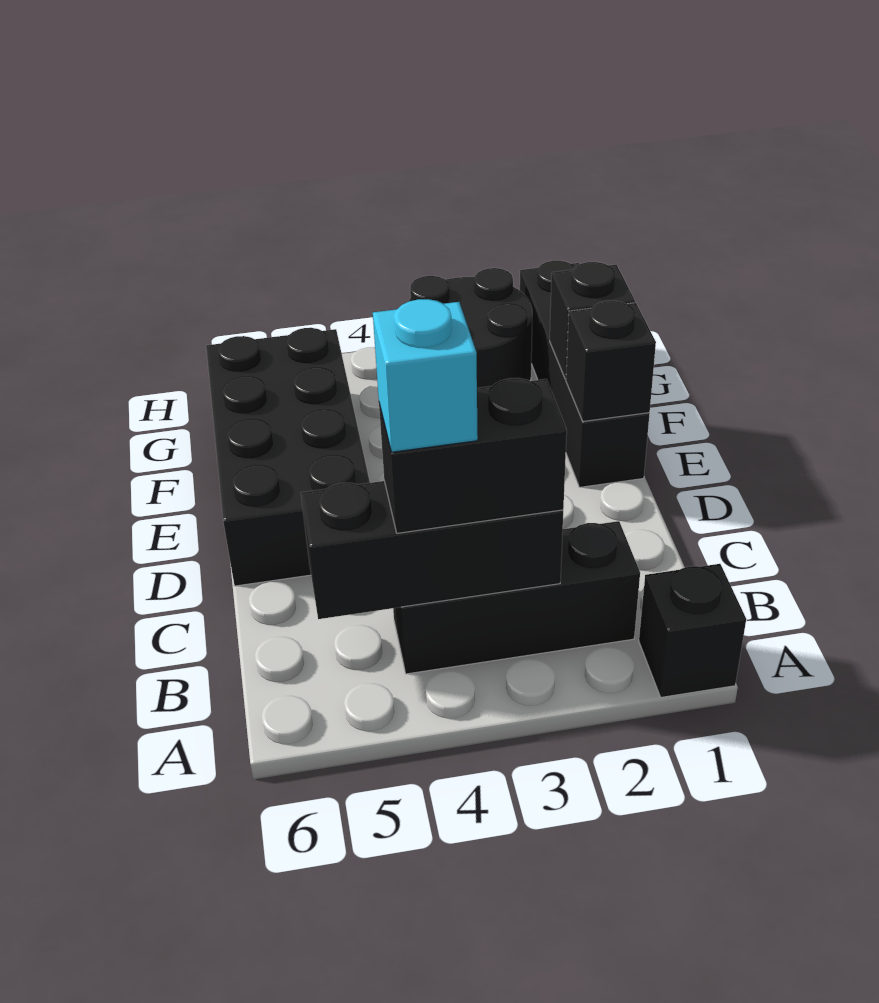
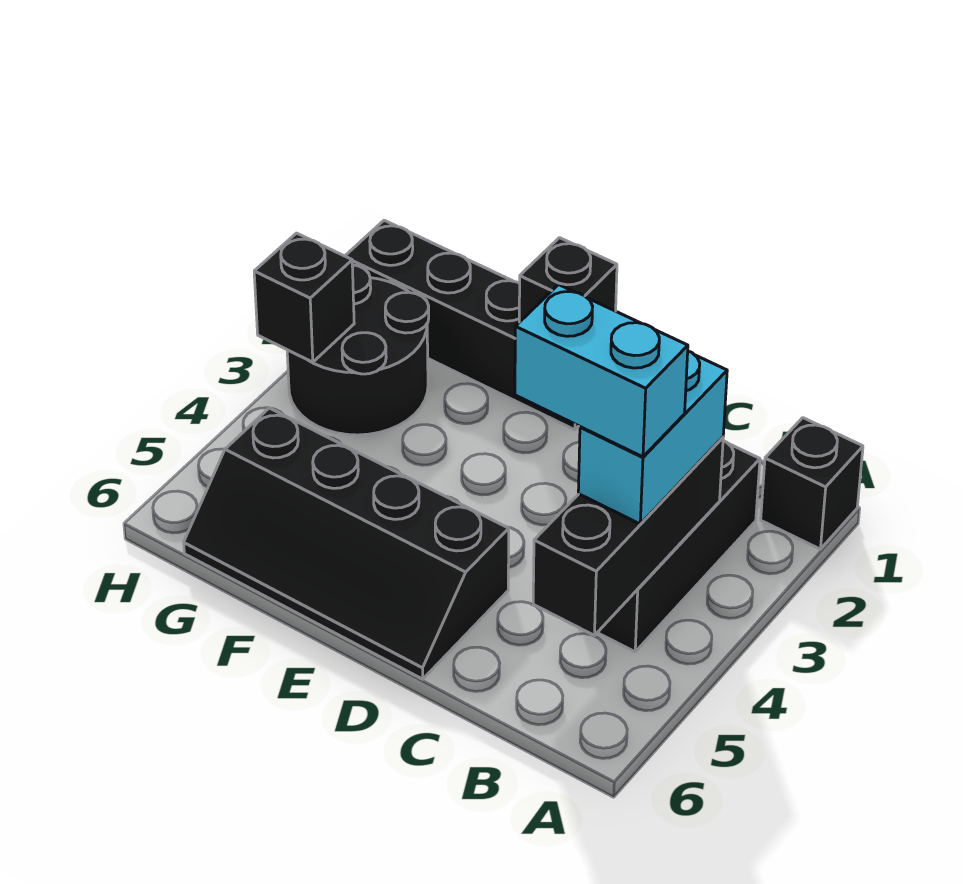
black brick B3:B4 level 3 -> cyan brick B3:B4 level 3
cyan brick B4 level 4 -> cyan brick B4:C4 level 4
black brick D5:G6 level 1 -> black slope D5:G6 level 1 top 5
black brick F1 level 2 -> black brick H3 level 2

